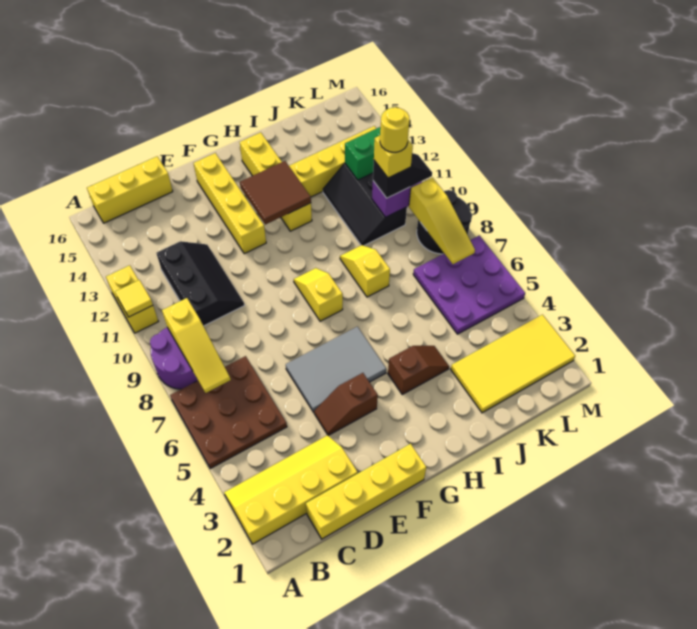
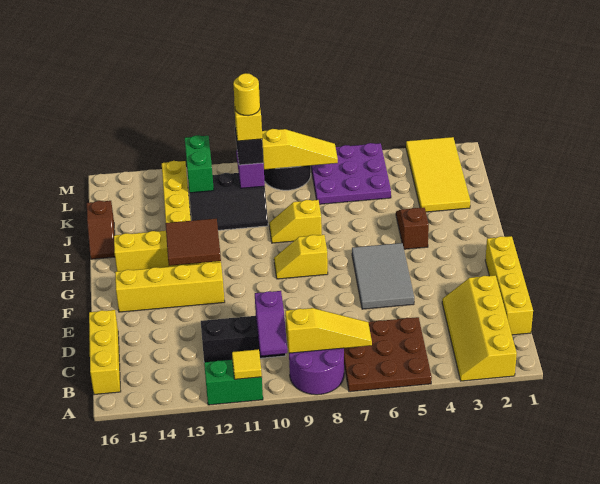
yellow brick A11:A12 level 1 -> green brick A11:A12 level 1
none -> purple slope B10:C10 level 2 top C
brown slope E4:F4 level 1 top F -> brown slope I16:J16 level 1 top J

